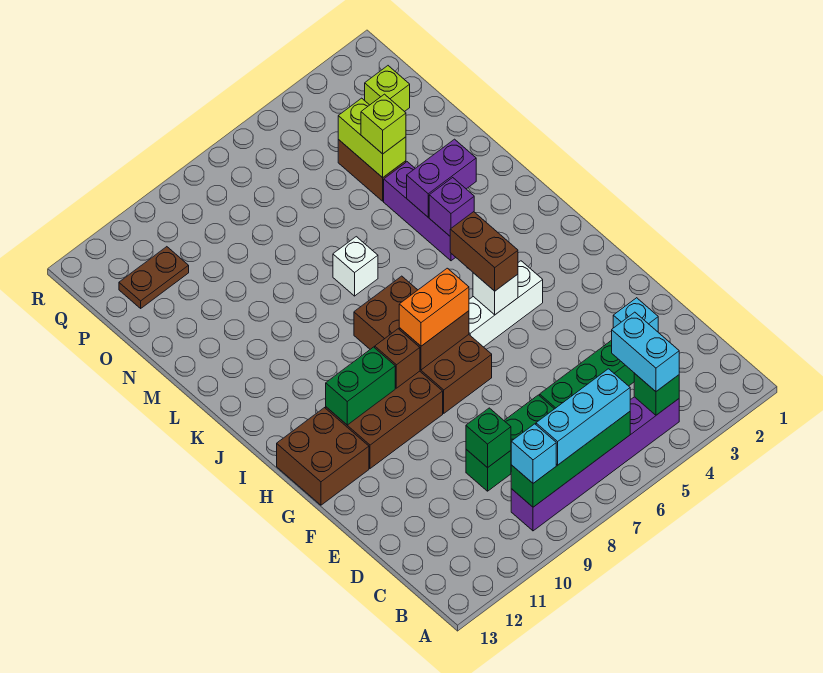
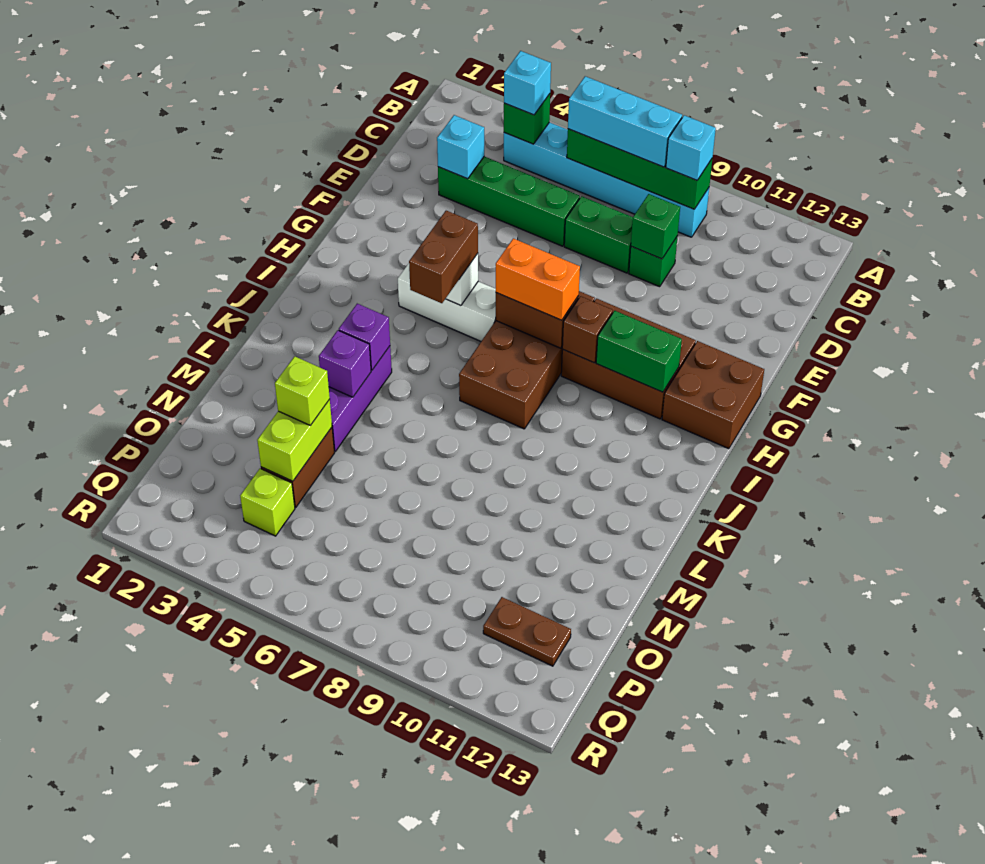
purple brick B4:B9 level 1 -> cyan brick B4:B9 level 1
cyan brick B4:C4 level 3 -> cyan brick B4 level 3
purple brick L3:L4 level 2 -> purple brick L4 level 2
white brick L7 level 1 -> none
lime brick P2 level 1 -> lime brick P4 level 1

